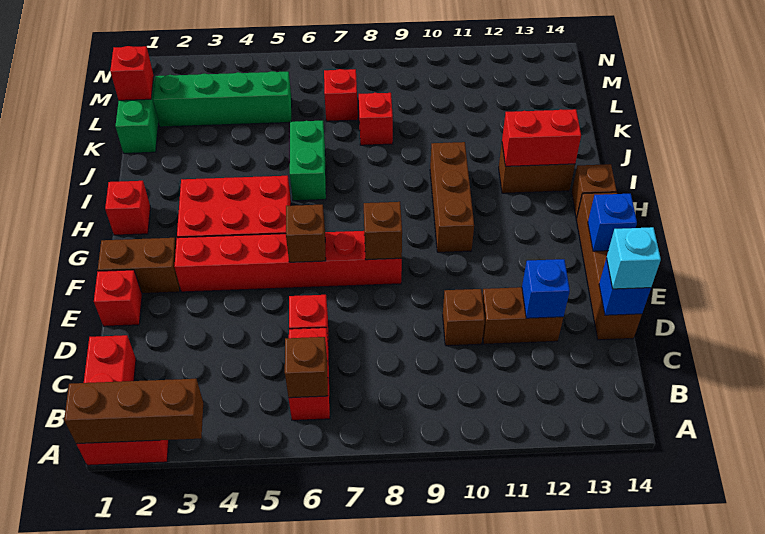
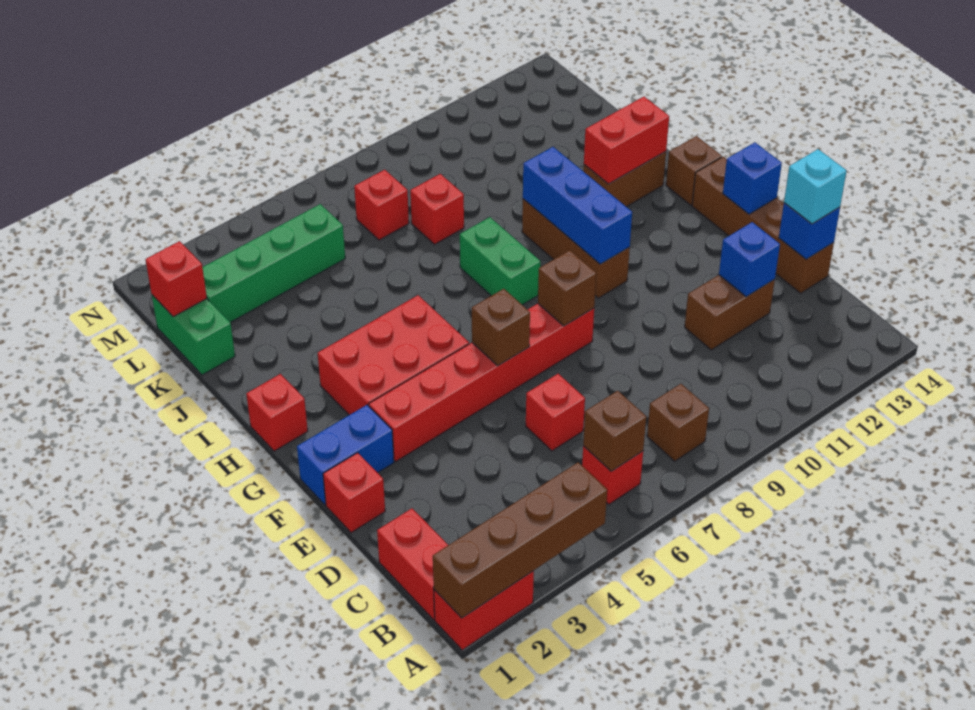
brown brick A1:A3 level 2 -> brown brick A1:A4 level 2
red brick B6:C6 level 1 -> red brick B6 level 1
brown brick D10 level 1 -> brown brick B8 level 1
brown brick F1:F2 level 1 -> blue brick F1:F2 level 1
none -> blue brick G10:I10 level 2
green brick I6:J6 level 1 -> green brick H8:I8 level 1

